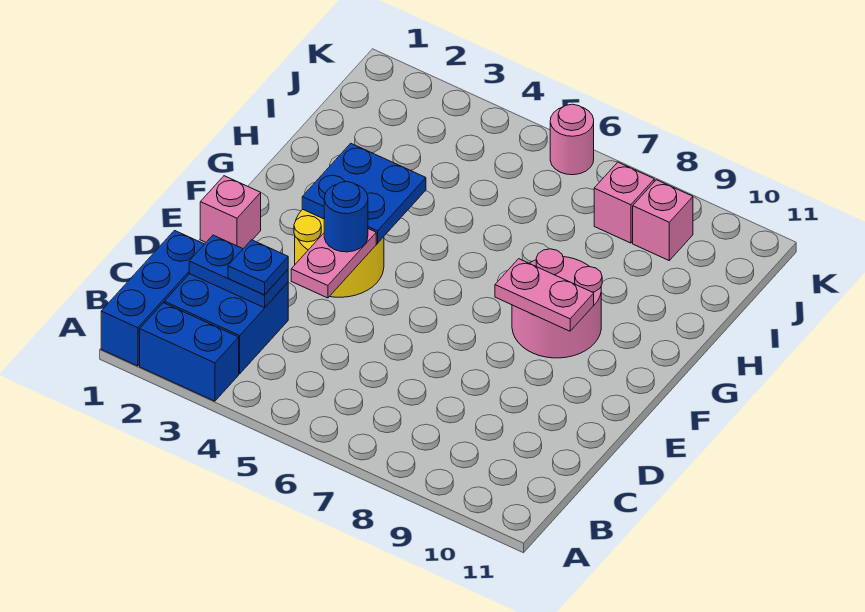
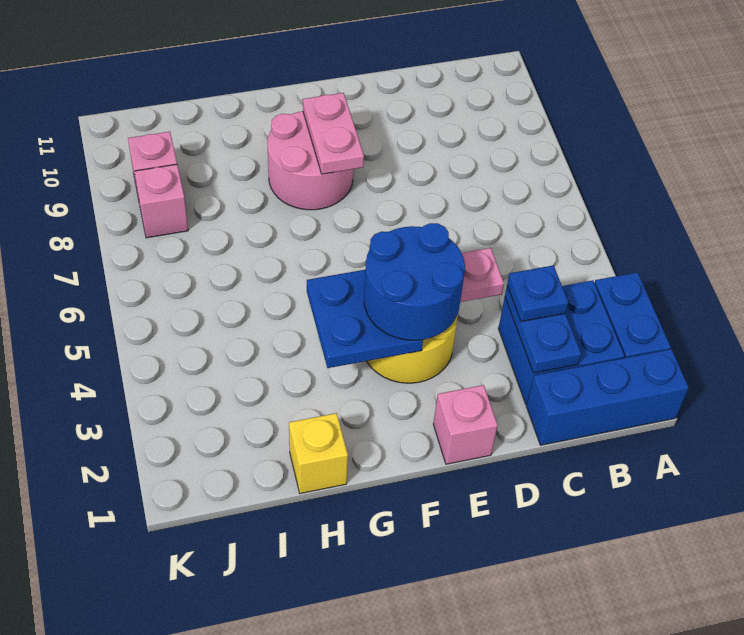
blue round brick E4 level 3 -> blue round brick E3:F4 level 3
none -> yellow brick H1 level 1
pink round brick K6 level 1 -> none

